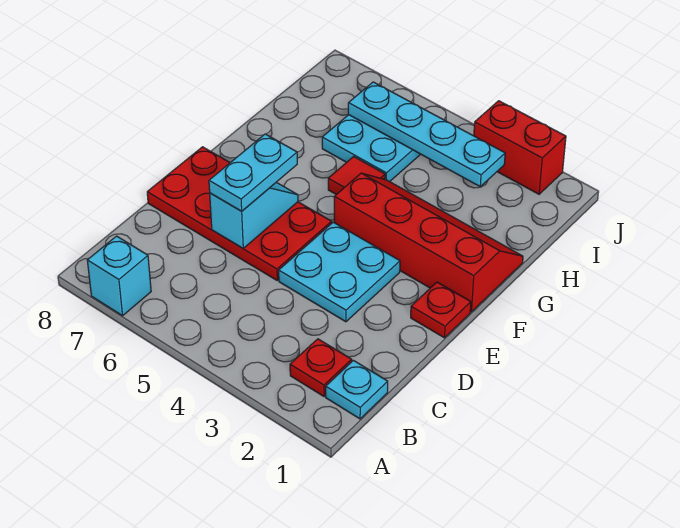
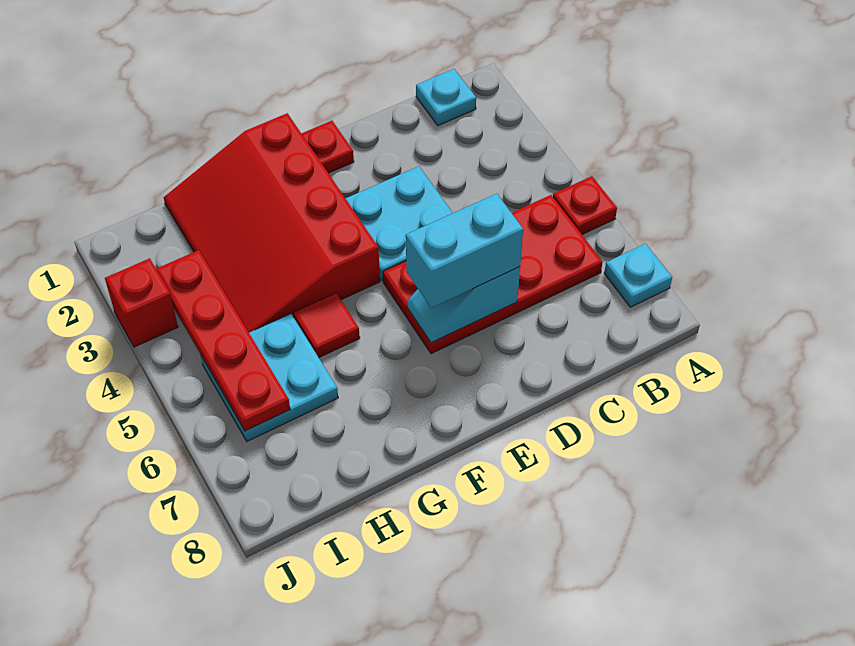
cyan brick A7 level 1 -> cyan plate A7 level 1
red plate B2 level 1 -> red plate A5 level 1
red plate D5:E8 level 1 -> red plate B5:E6 level 1
cyan plate D6:E6 level 3 -> cyan brick D6:E6 level 3
red slope F1:G4 level 1 top F -> red slope F1:H4 level 1 top F
cyan plate I3:I6 level 2 -> red plate I3:I6 level 2
red brick J2:J3 level 1 -> red brick J3 level 1

